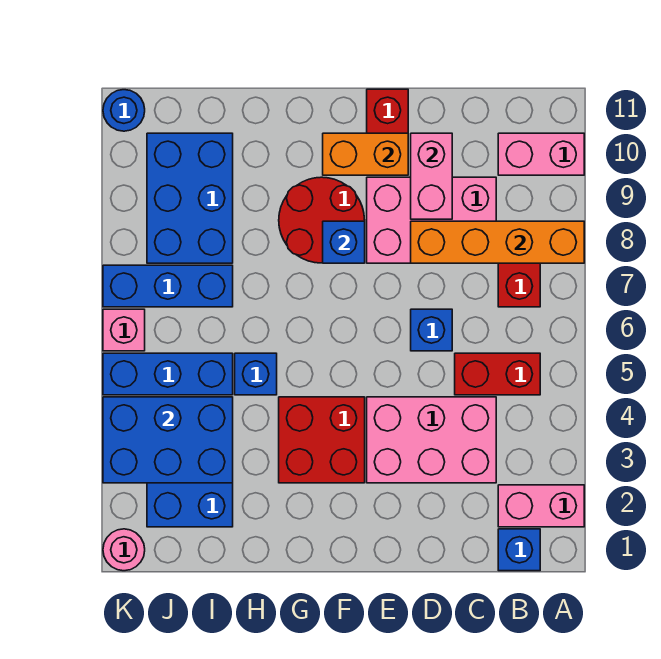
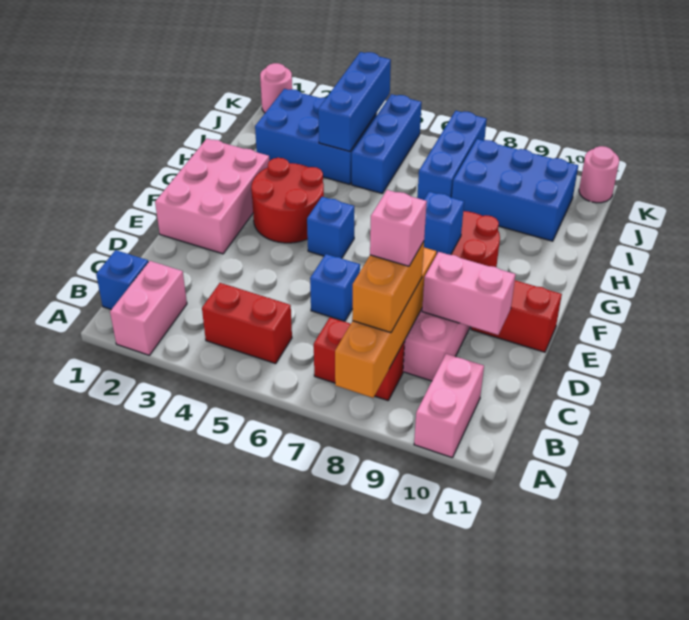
red brick B5:C5 level 1 -> red brick B4:B5 level 1
pink brick C3:E4 level 1 -> pink brick E1:G2 level 1
orange brick E10:F10 level 2 -> orange brick B8:C8 level 3
red brick F3:G4 level 1 -> red round brick F3:G4 level 1
blue brick H5 level 1 -> blue brick F5 level 1
blue brick I3:K4 level 2 -> blue brick I4:K4 level 2
pink brick K6 level 1 -> pink brick C8 level 4
blue round brick K11 level 1 -> pink round brick K11 level 1

